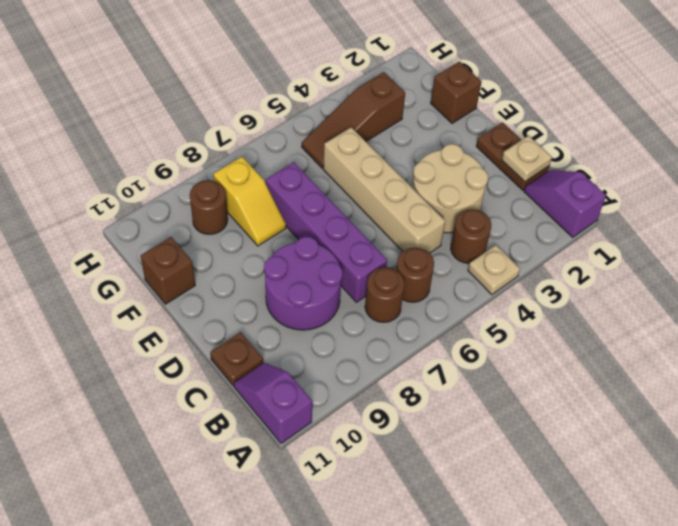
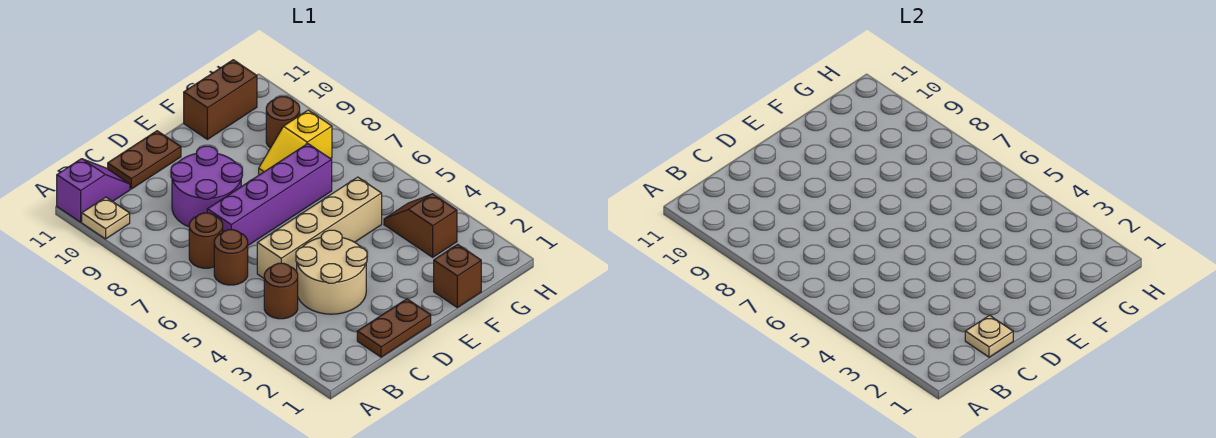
purple slope A1:B1 level 1 top A -> none
tan plate A4 level 1 -> tan plate A10 level 1
brown plate C11 level 1 -> brown plate C11:D11 level 1
brown brick F11 level 1 -> brown brick F11:G11 level 1
brown slope G3:G5 level 1 top 3 -> brown slope G3:G4 level 1 top 3

